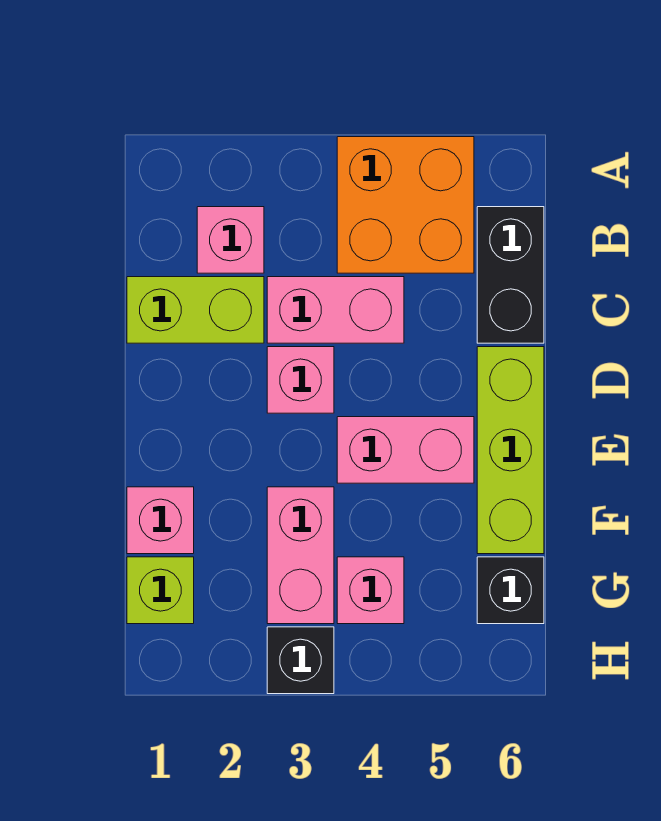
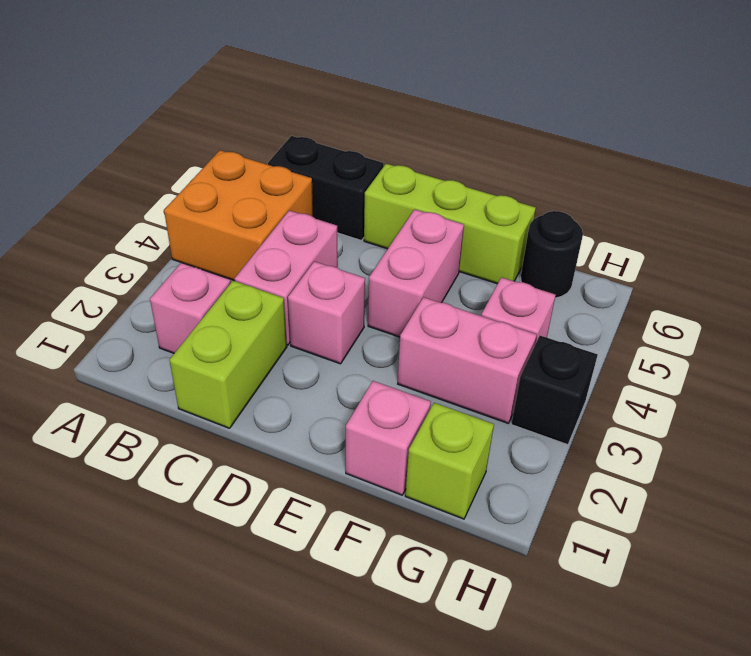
black brick G6 level 1 -> black round brick G6 level 1

